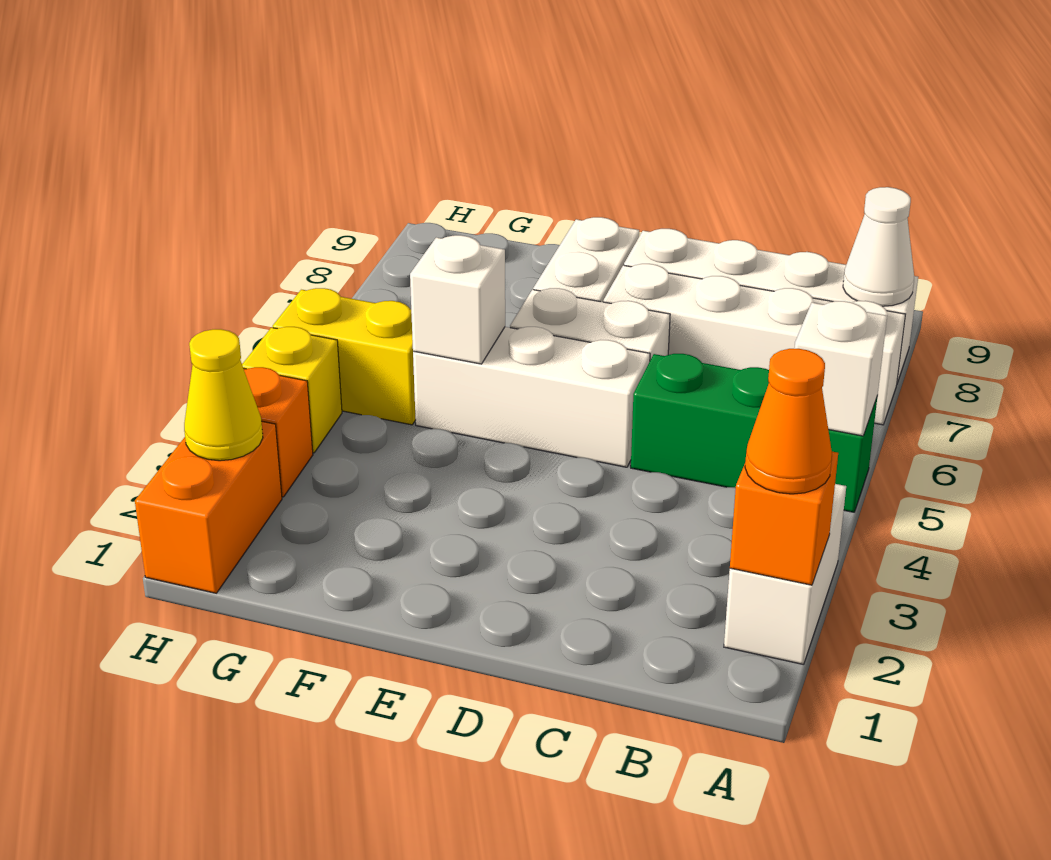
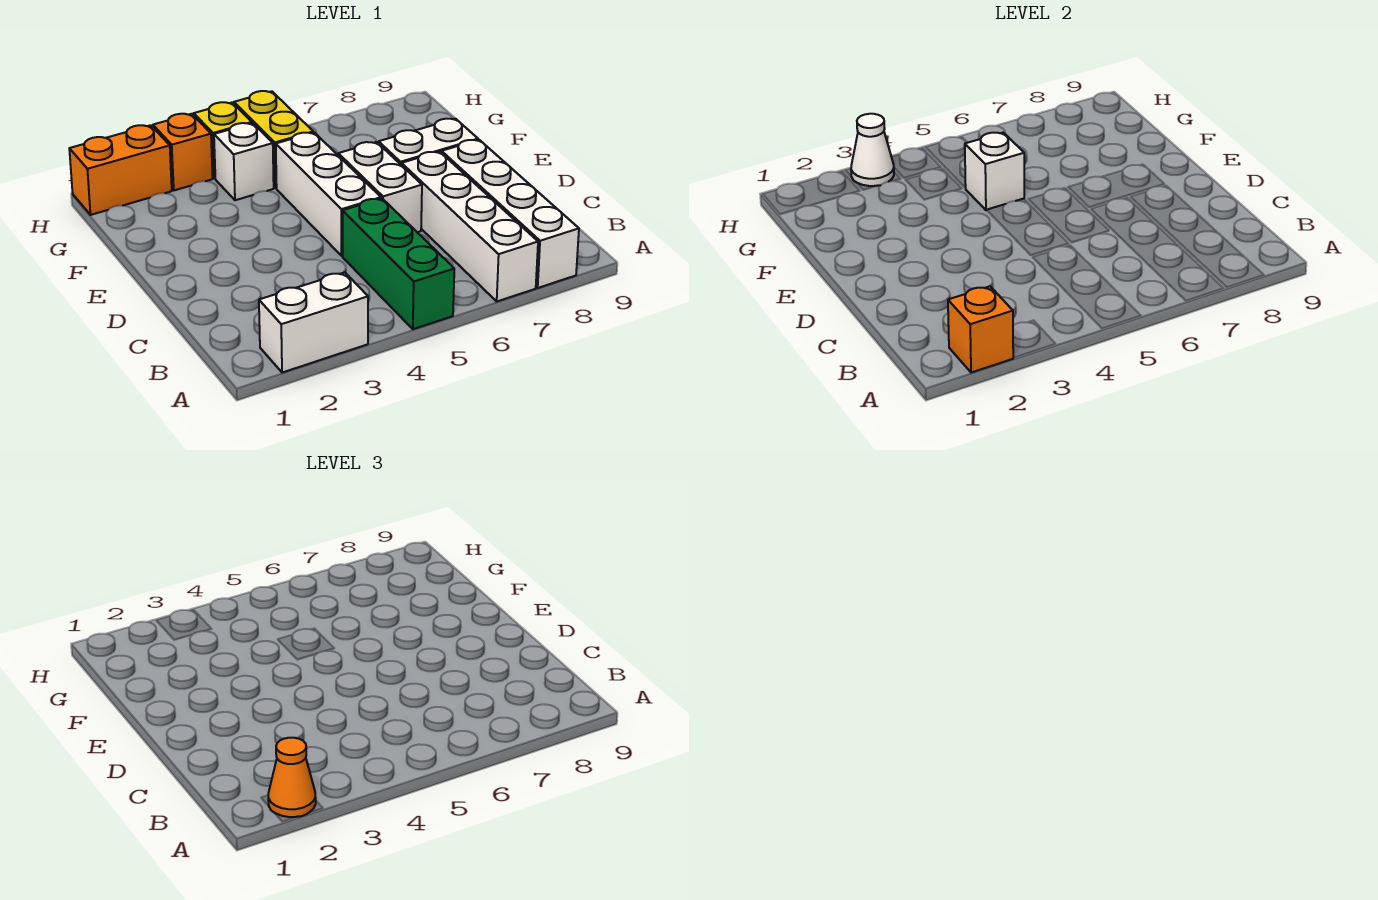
white brick A5 level 2 -> white brick G4 level 1
white cone A8 level 2 -> white cone H3 level 2
yellow cone H2 level 2 -> none

